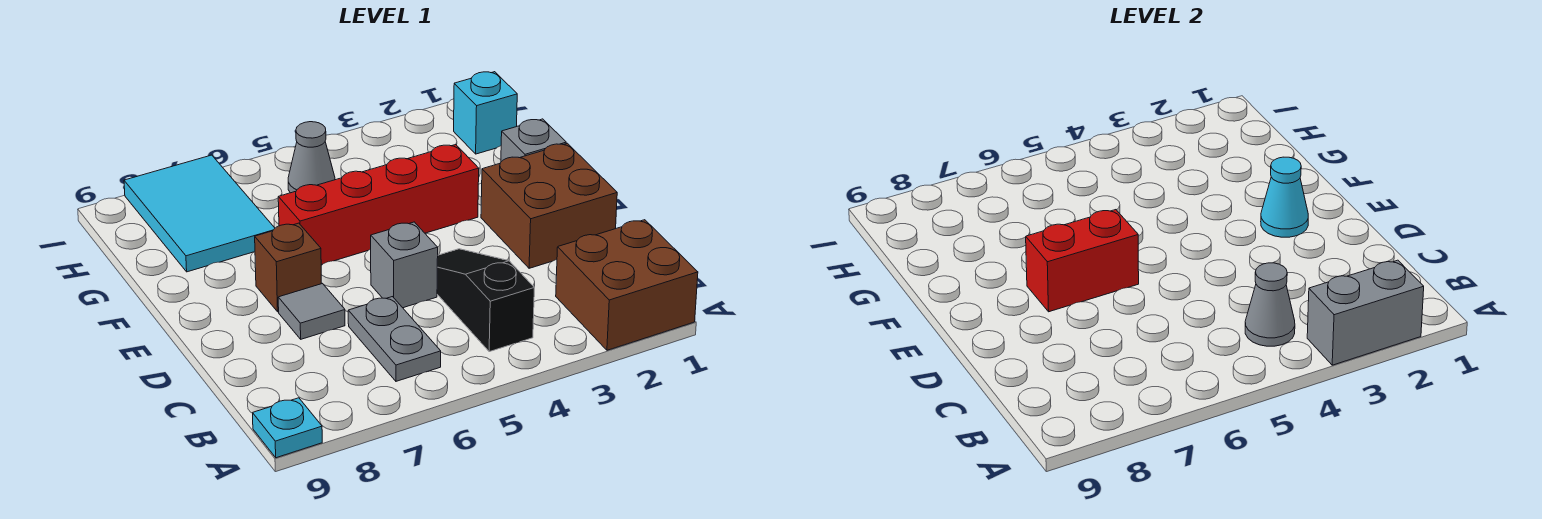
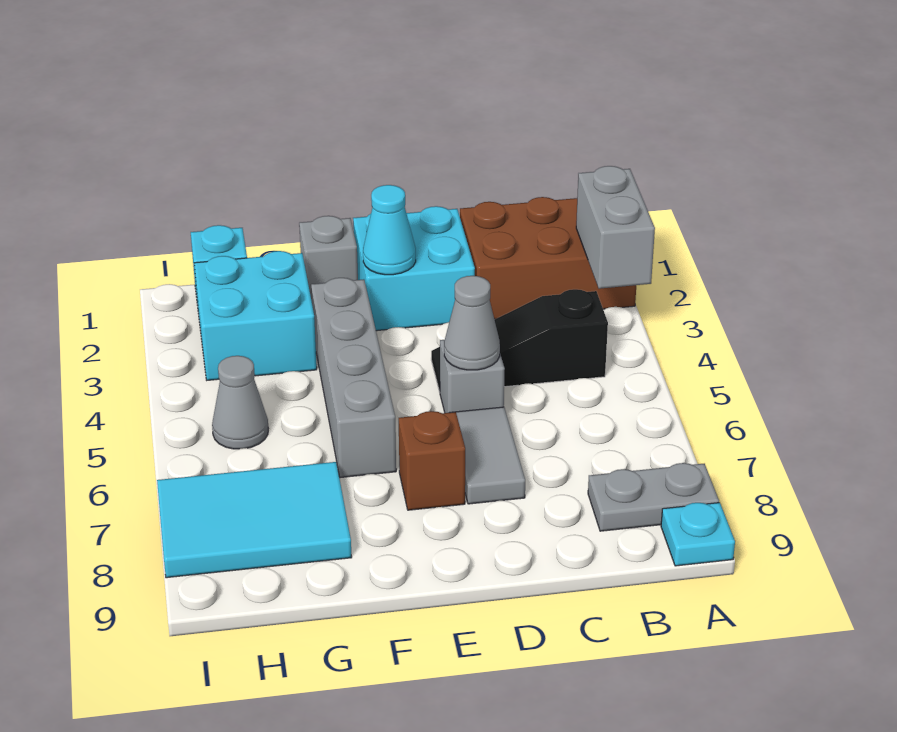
brown brick A1:B2 level 1 -> brown brick A1:C2 level 1
grey cone B4 level 2 -> grey cone D5 level 2
grey plate B6:C6 level 1 -> grey plate A8:B8 level 1
brown brick D1:E2 level 1 -> cyan brick D1:E2 level 1
grey tile D7 level 1 -> grey tile D6:D7 level 1
red brick E6:E7 level 2 -> none
red brick F3:F6 level 1 -> grey brick F3:F6 level 1
none -> cyan brick G2:H3 level 1

